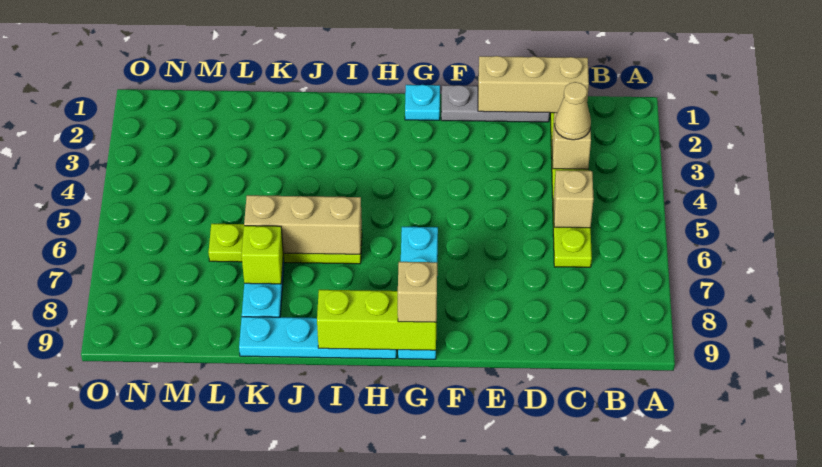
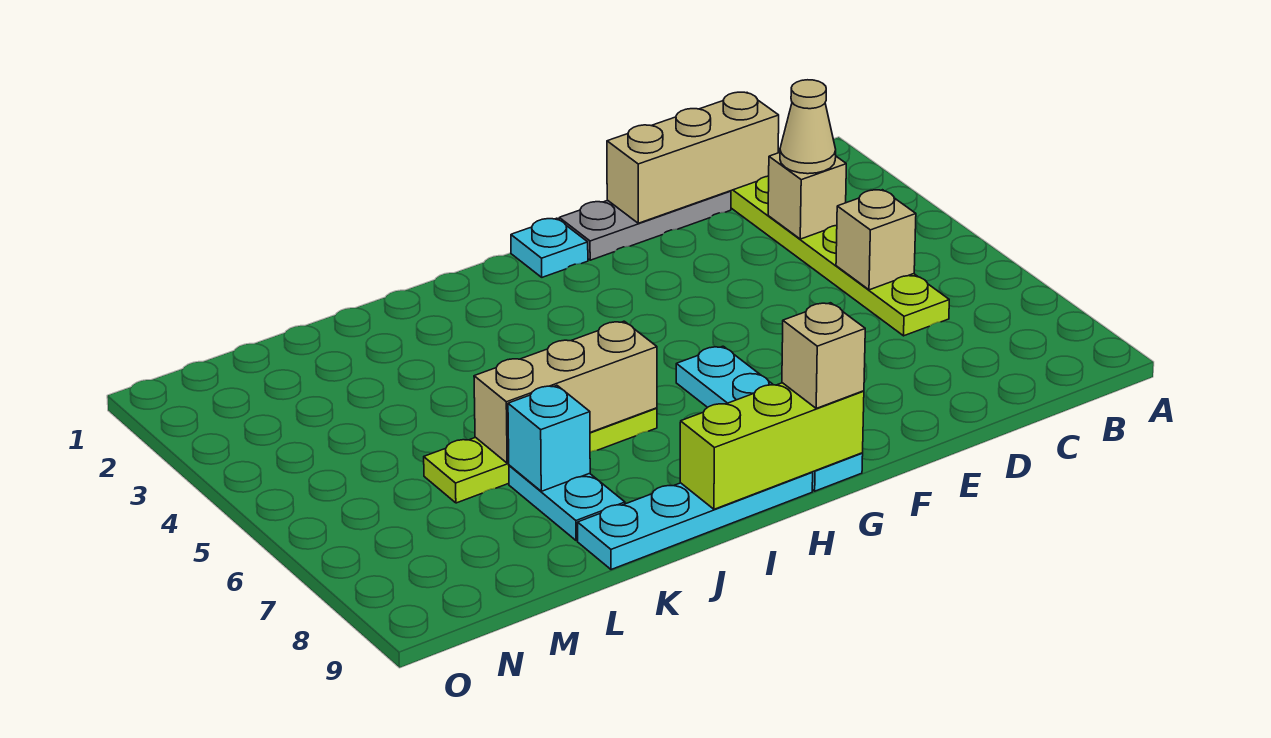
lime brick K7 level 2 -> cyan brick K7 level 2

